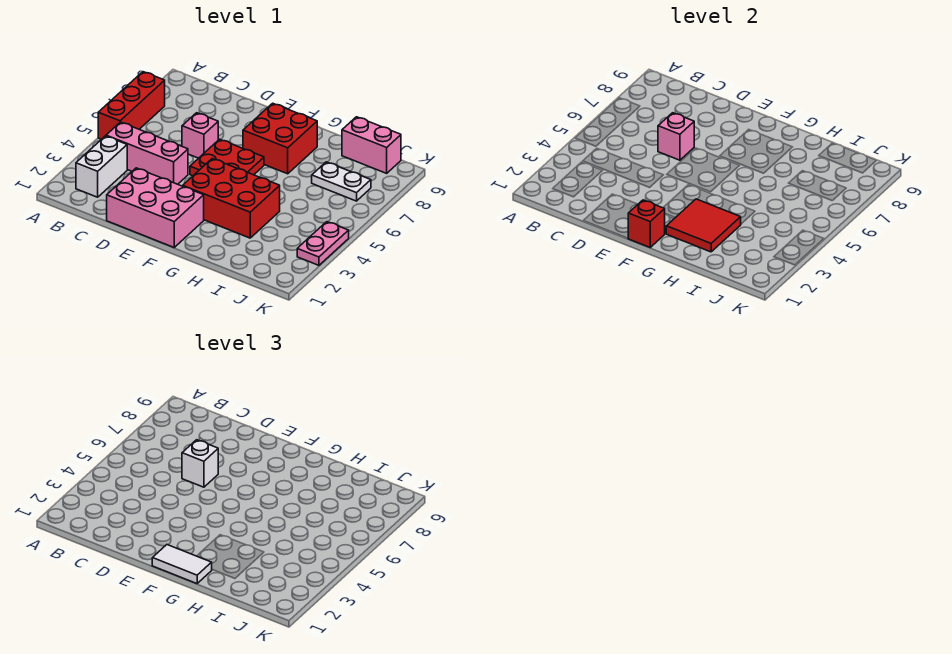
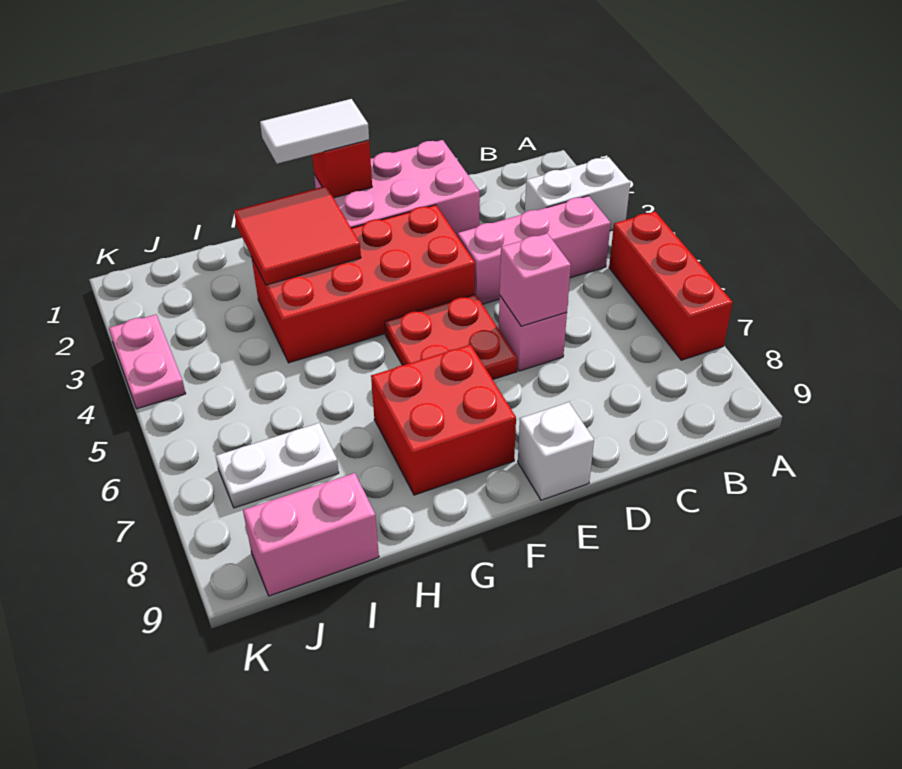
white brick B2:B3 level 1 -> white brick A3:B3 level 1
white brick D6 level 3 -> white brick E9 level 1
red brick F3:H4 level 1 -> red brick E3:H4 level 1

